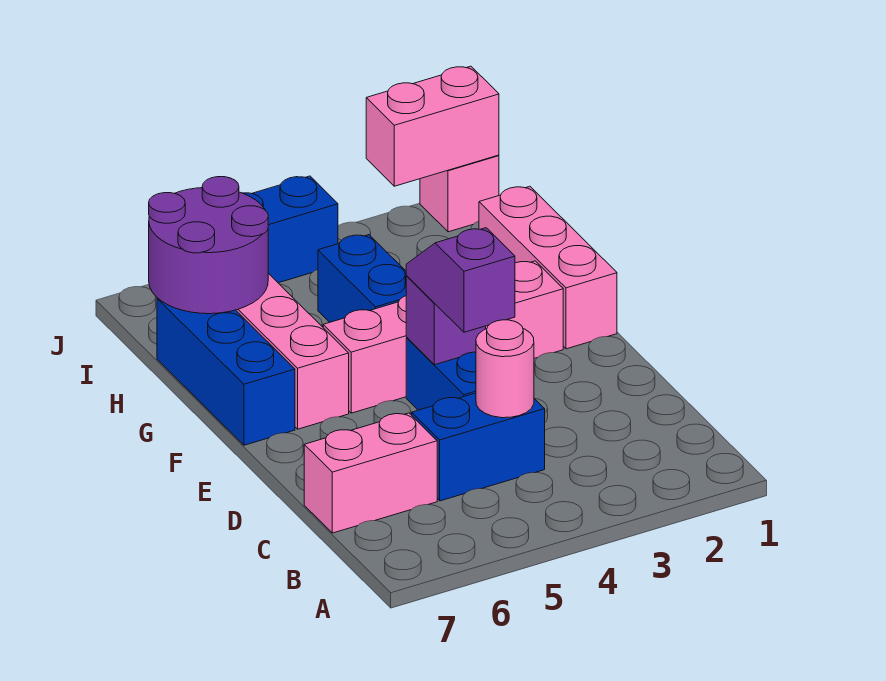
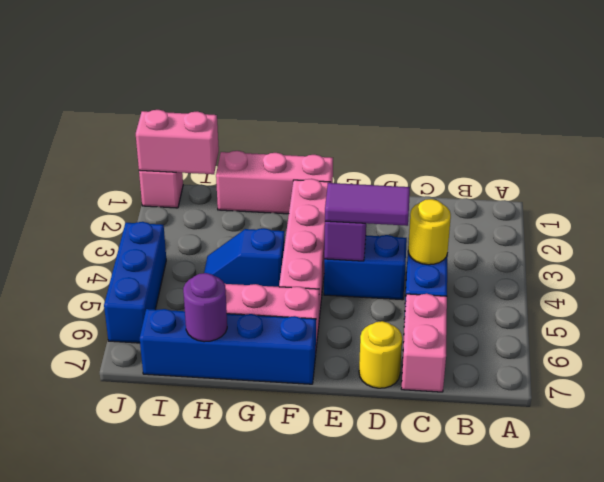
pink round brick C4 level 2 -> yellow round brick C4 level 2
purple slope D4:E4 level 3 top D -> purple tile D4:E4 level 3
none -> yellow round brick D7 level 1
blue brick F7:H7 level 1 -> blue brick F7:I7 level 1
blue brick G4:H4 level 1 -> blue slope G4:H4 level 1 top G
purple round brick H6:I7 level 2 -> purple round brick H7 level 2
pink brick J1:J2 level 2 -> pink brick I1:J1 level 2

